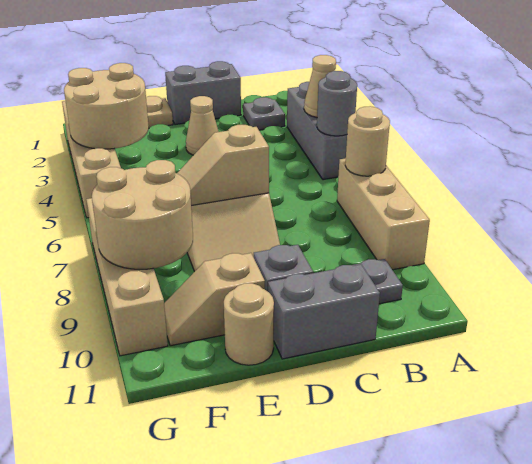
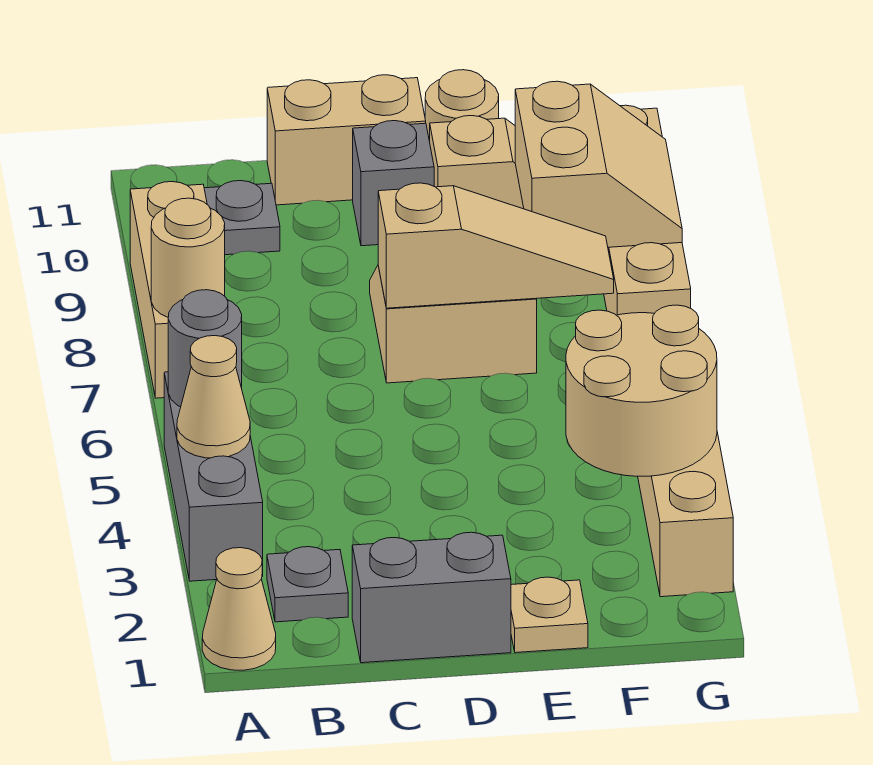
grey brick C11:D11 level 1 -> tan brick C11:D11 level 1
tan cone D3 level 1 -> tan cone A1 level 1
tan slope D7:E7 level 2 top D -> tan slope D7:F7 level 2 top D
tan round brick F8:G9 level 2 -> tan slope F8:G9 level 2 top F

